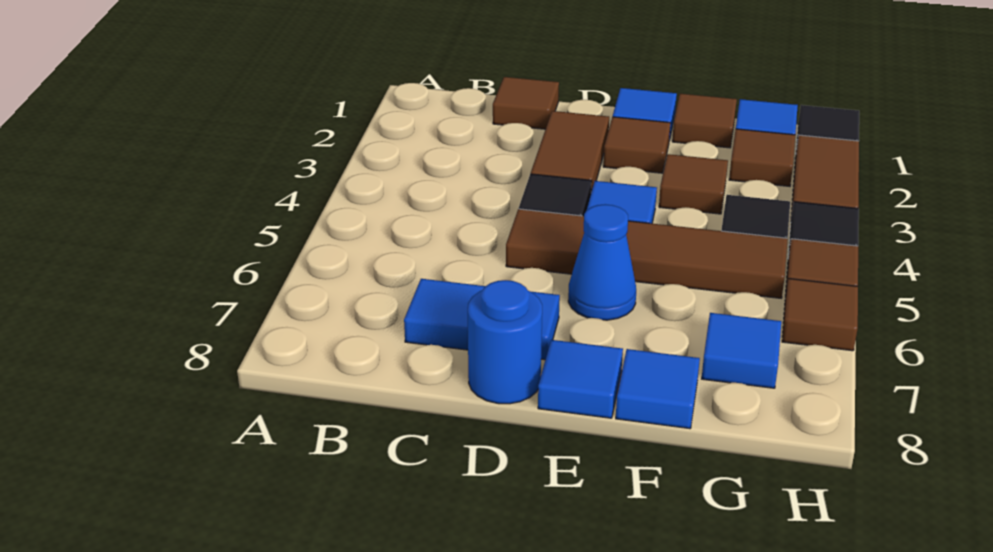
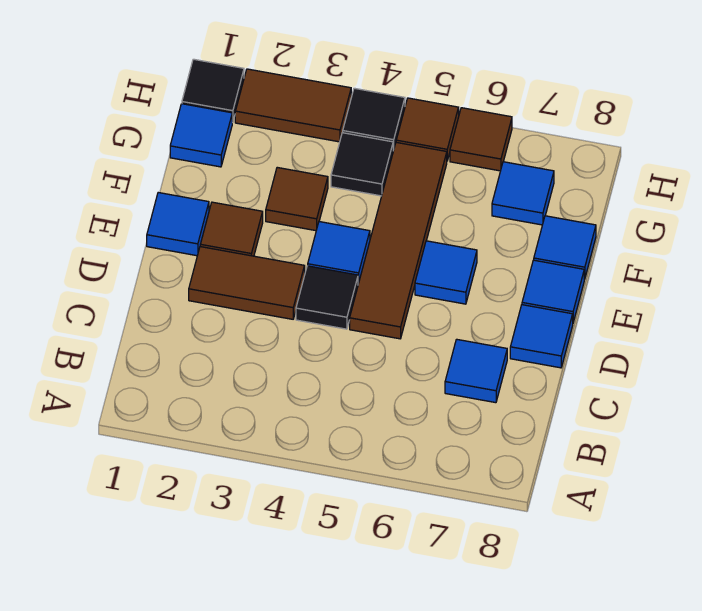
brown tile C1 level 1 -> none
blue tile C7:D7 level 1 -> blue tile C7 level 1
blue round brick D8 level 1 -> blue tile D8 level 1
blue cone E6 level 1 -> blue tile E6 level 1
brown tile F1 level 1 -> none
brown tile G2 level 1 -> none

